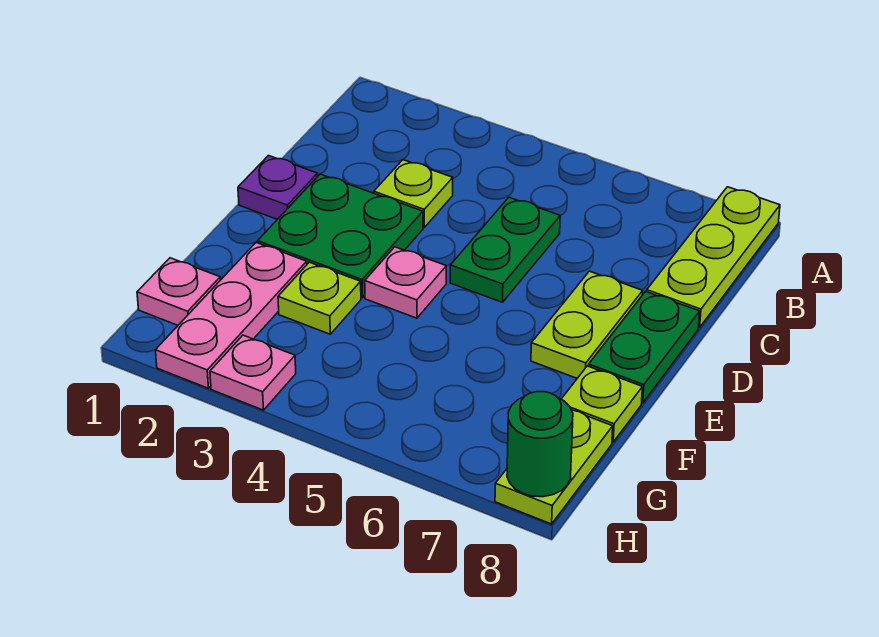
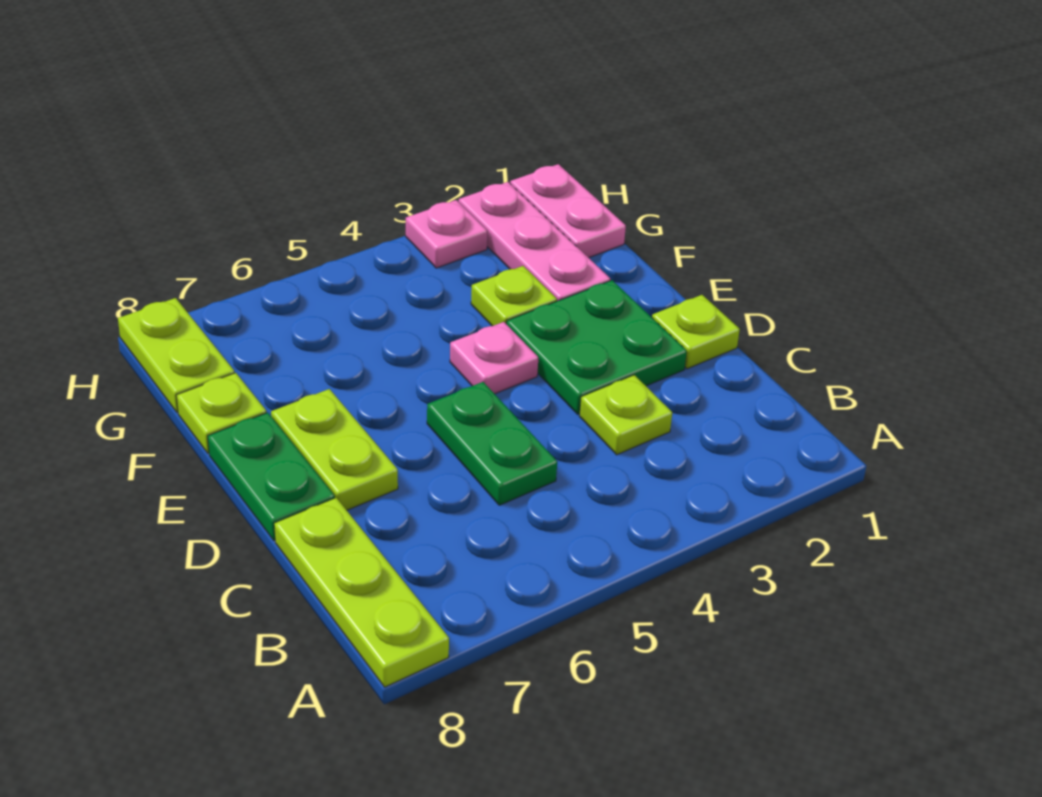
purple plate D1 level 1 -> lime plate D1 level 1
pink plate G1 level 1 -> pink plate G1:H1 level 1
green round brick H8 level 2 -> none

